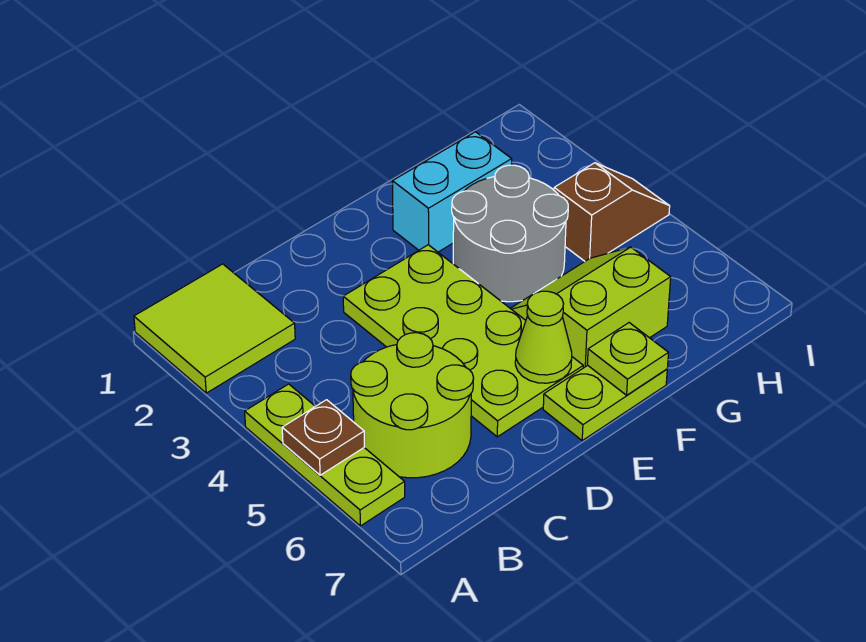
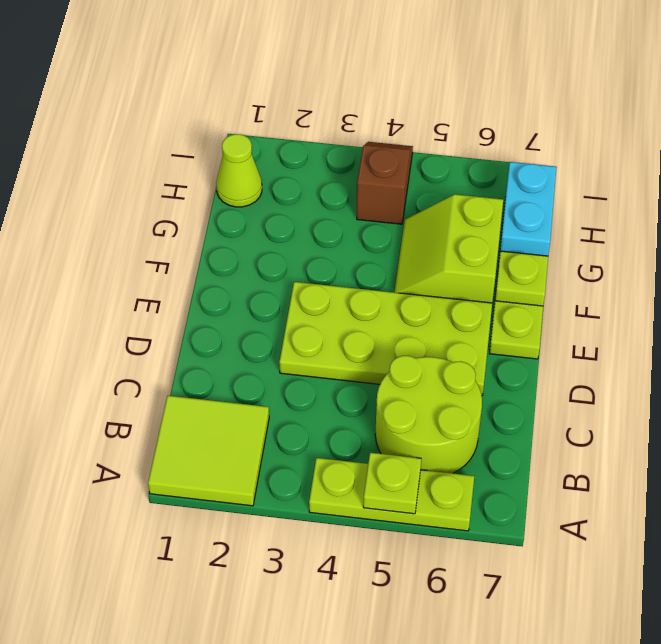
brown plate A5 level 2 -> lime plate A5 level 2
lime cone E6 level 2 -> lime cone H1 level 1
cyan brick F2:G2 level 1 -> cyan brick G7:H7 level 1
grey round brick F3:G4 level 1 -> none

